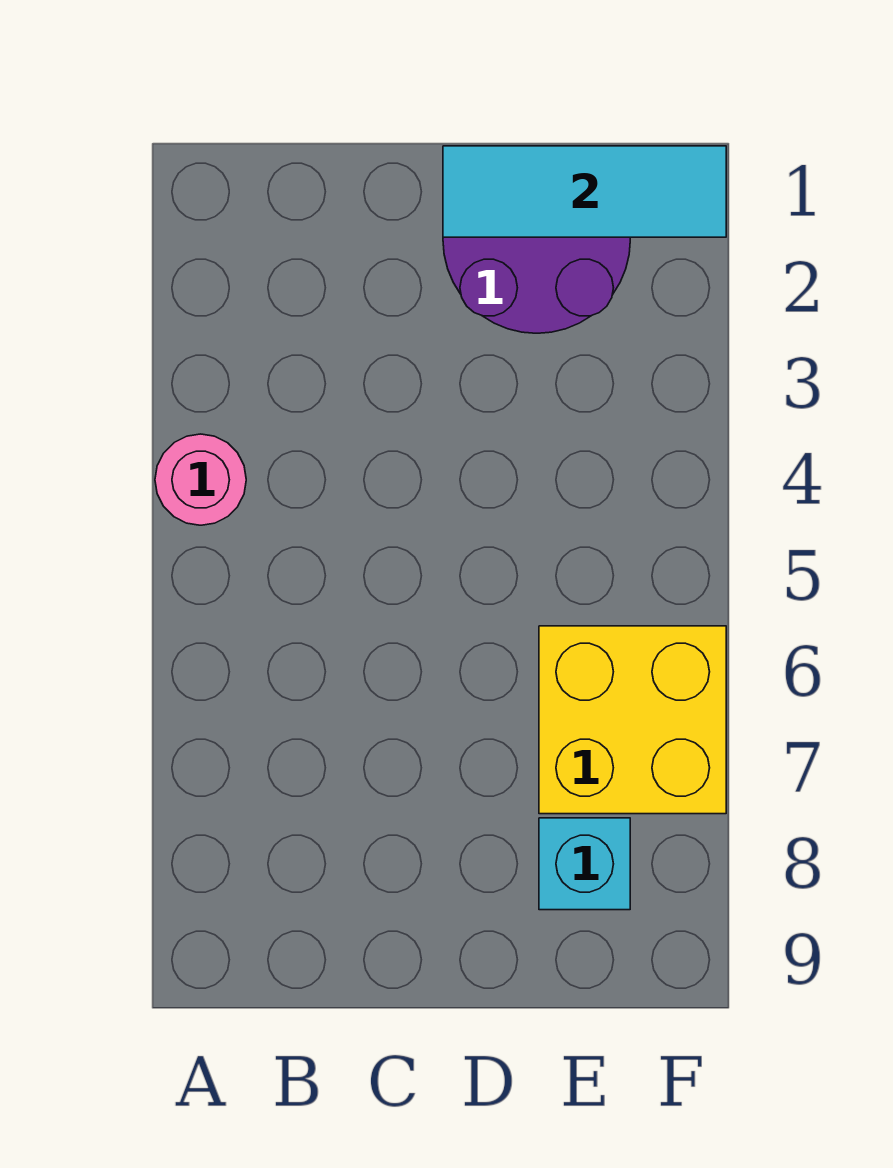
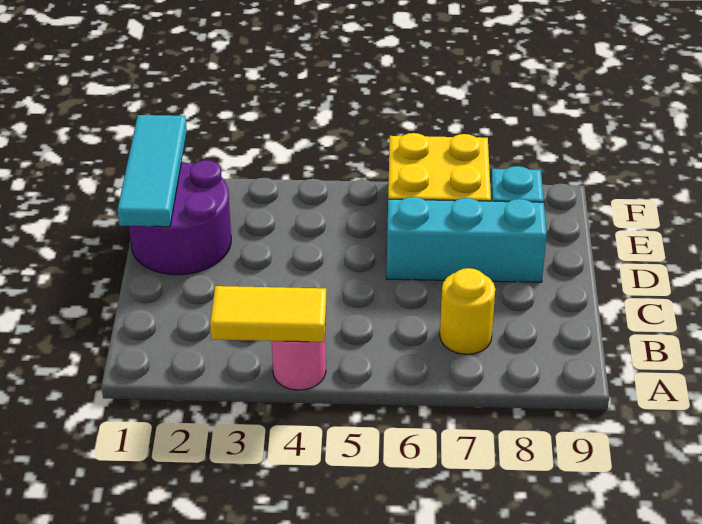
none -> yellow tile A3:A4 level 2
none -> yellow round brick B7 level 1
none -> cyan brick D6:D8 level 1

